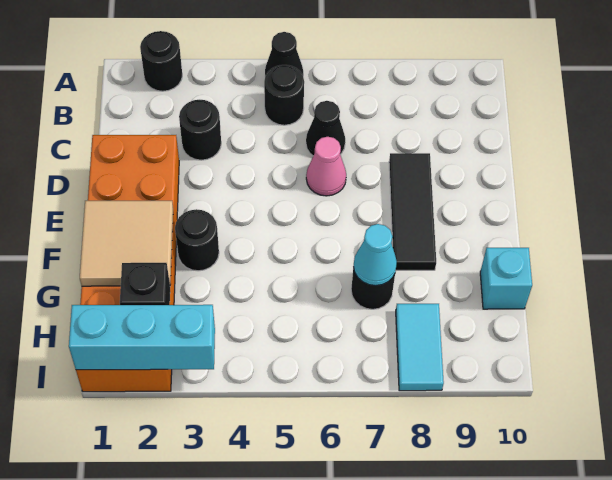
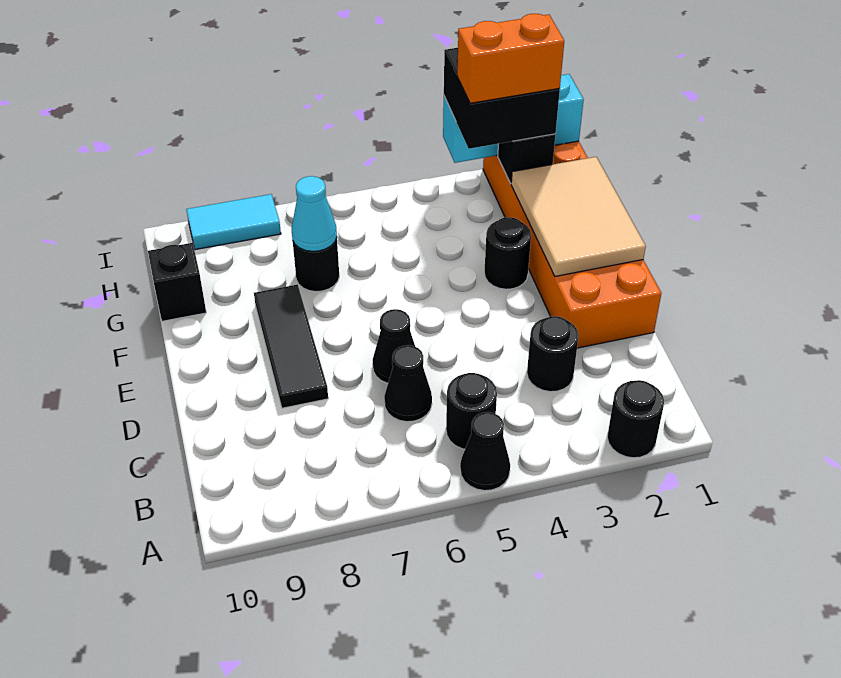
pink cone D6 level 1 -> black cone D6 level 1
tan tile F1:G2 level 2 -> tan tile E1:G2 level 2
cyan brick G10 level 1 -> black brick G10 level 1
none -> black brick H2:I3 level 3
none -> orange brick H2:H3 level 4
cyan tile H8:I8 level 1 -> cyan tile I8:I9 level 1

